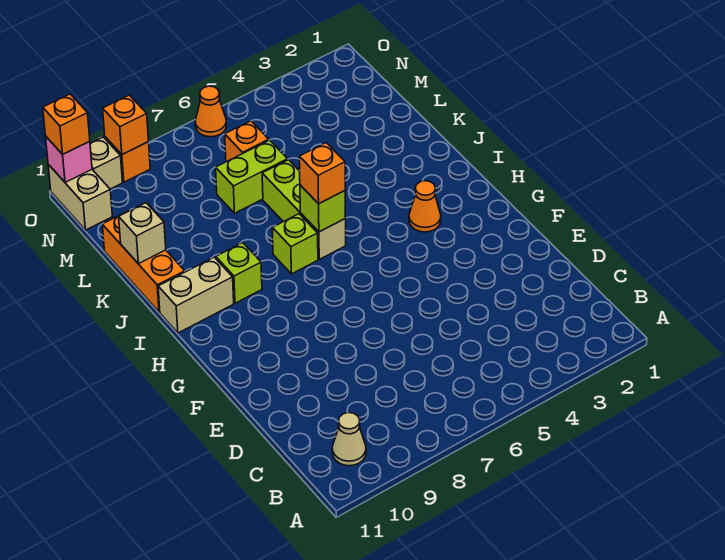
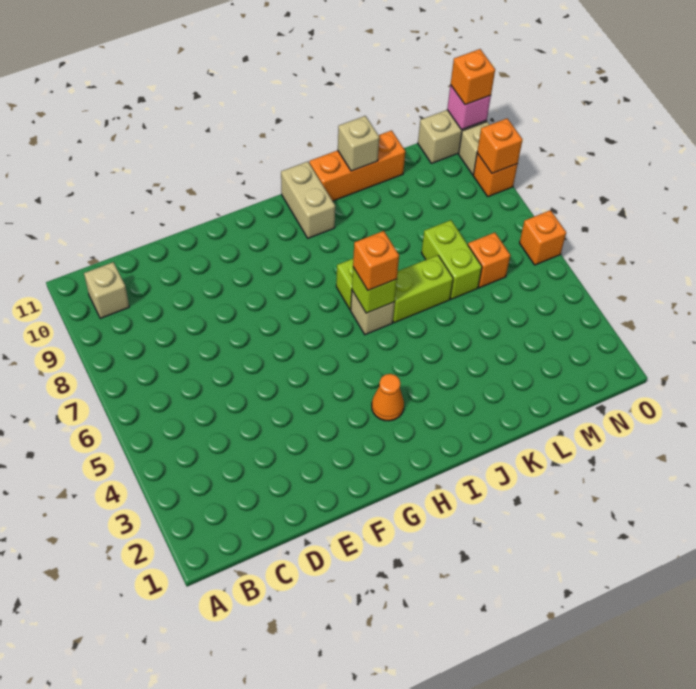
tan cone B10 level 1 -> tan brick B10 level 1
lime brick I9 level 1 -> none
orange cone O6 level 1 -> orange brick O6 level 1

